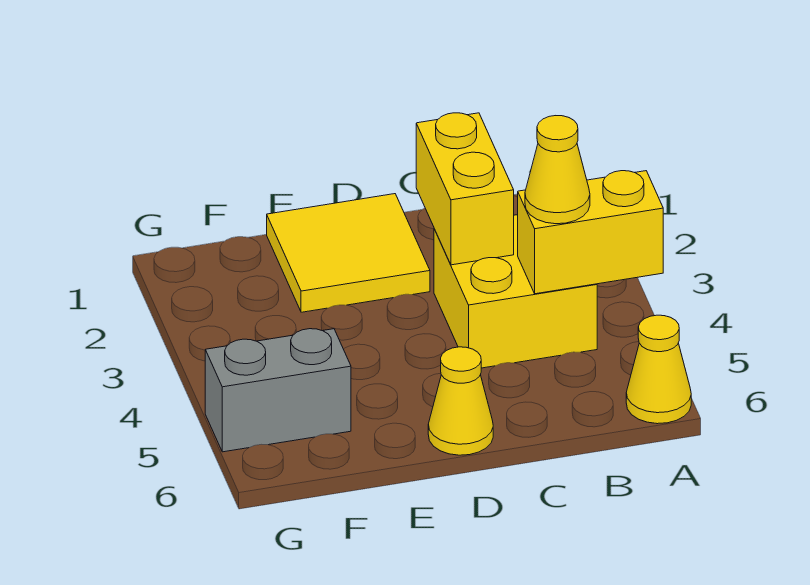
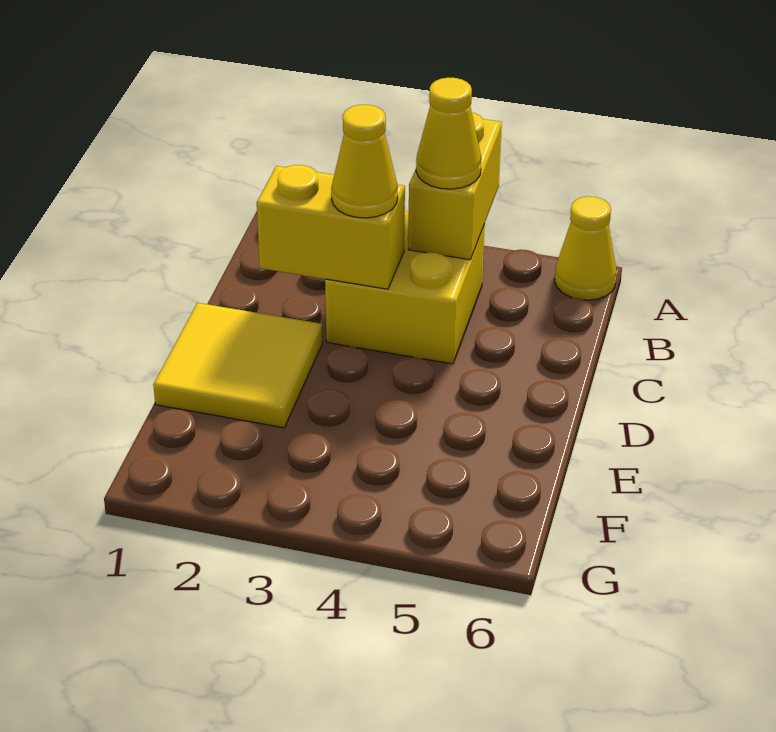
yellow cone D6 level 1 -> yellow cone C3 level 3
grey brick F5:G5 level 1 -> none

